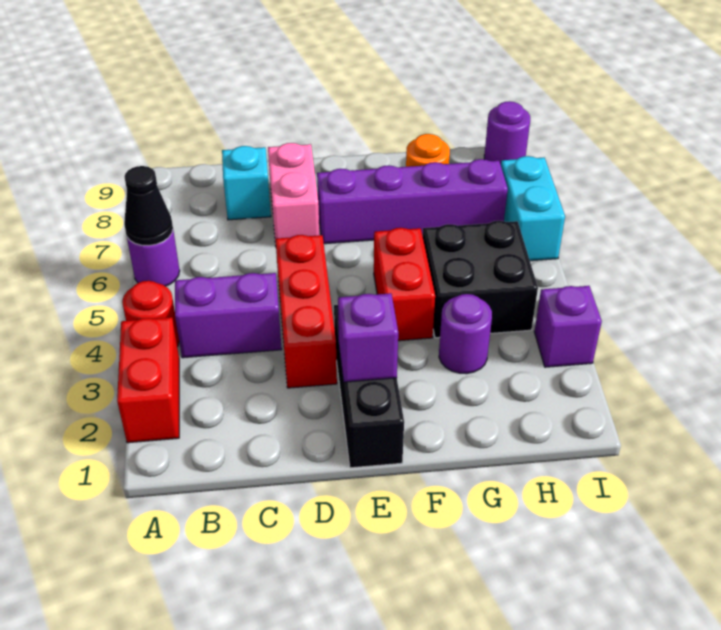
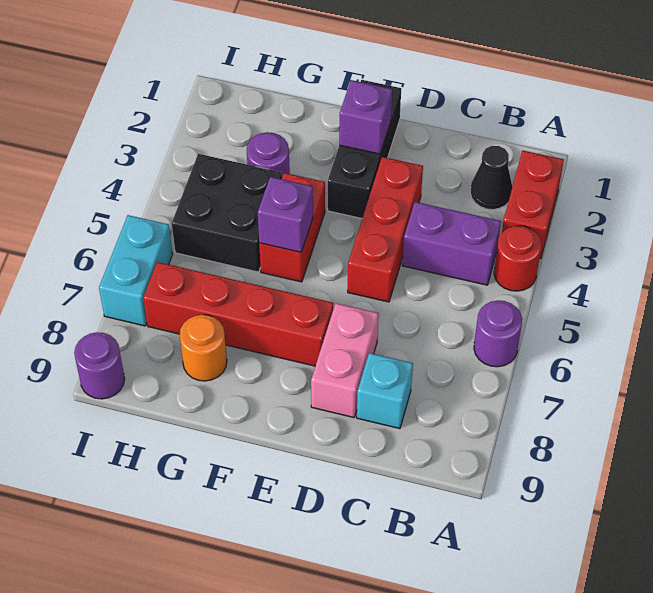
black cone A6 level 2 -> black cone B2 level 1
purple brick E7:H7 level 1 -> red brick E7:H7 level 1
purple brick I3 level 1 -> purple brick F5 level 2

